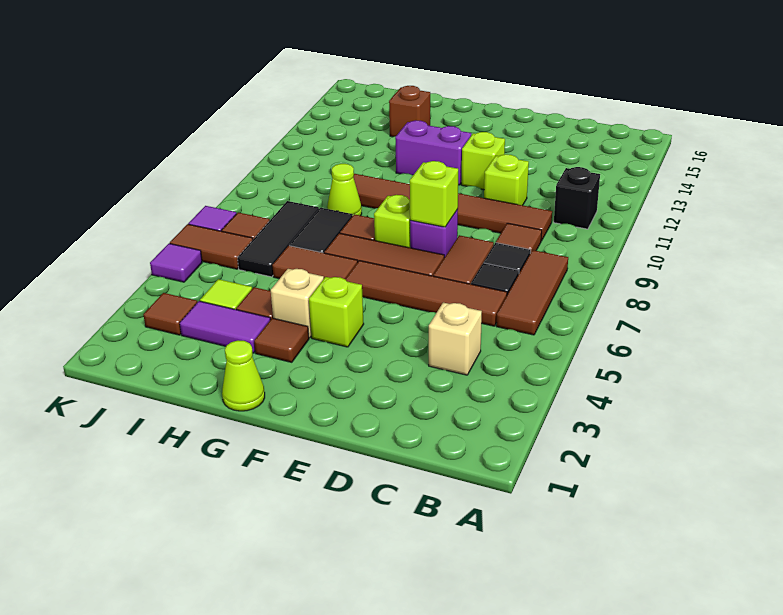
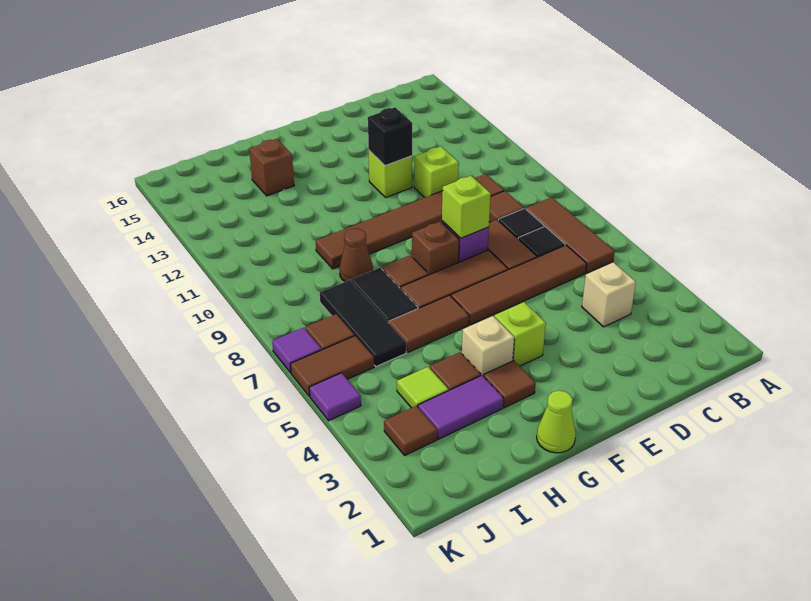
black brick B11 level 1 -> black brick E12 level 2
lime brick F8 level 1 -> brown brick F8 level 1
purple brick F12:G12 level 1 -> none
lime cone H9 level 1 -> brown cone H9 level 1

